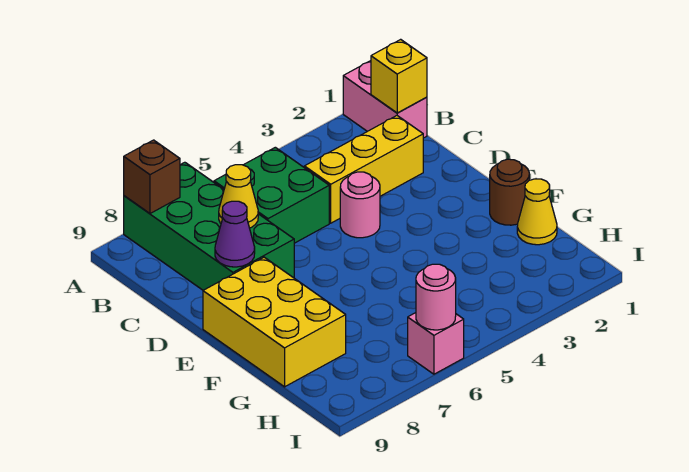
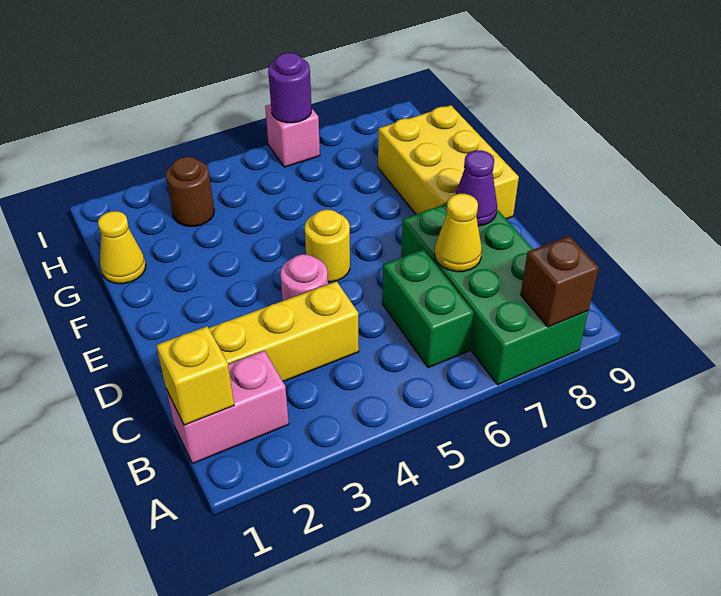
pink brick A1:B1 level 1 -> pink brick B1:B2 level 1
green brick B5:C6 level 1 -> green brick B6:C6 level 1
none -> yellow round brick E5 level 1
brown round brick F1 level 1 -> brown round brick H3 level 1
pink round brick I6 level 2 -> purple round brick I6 level 2

